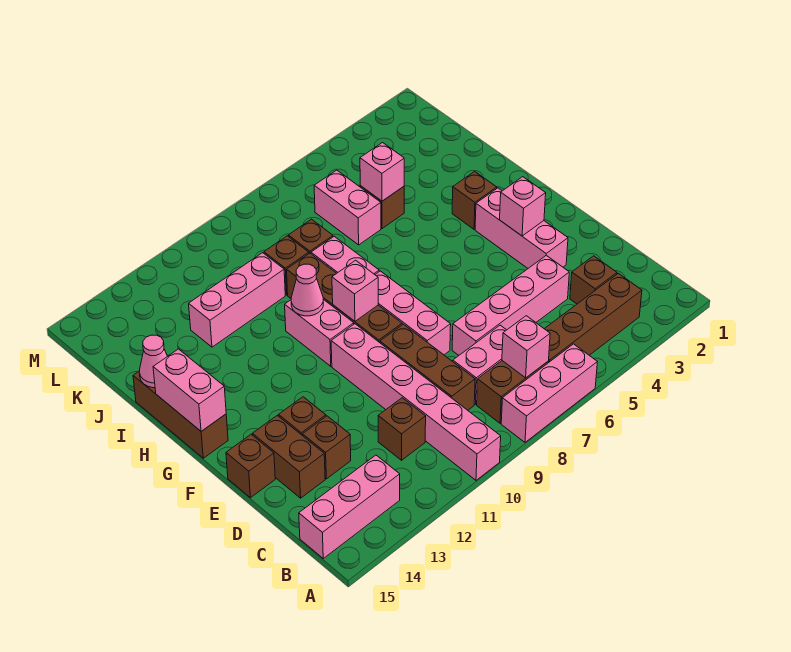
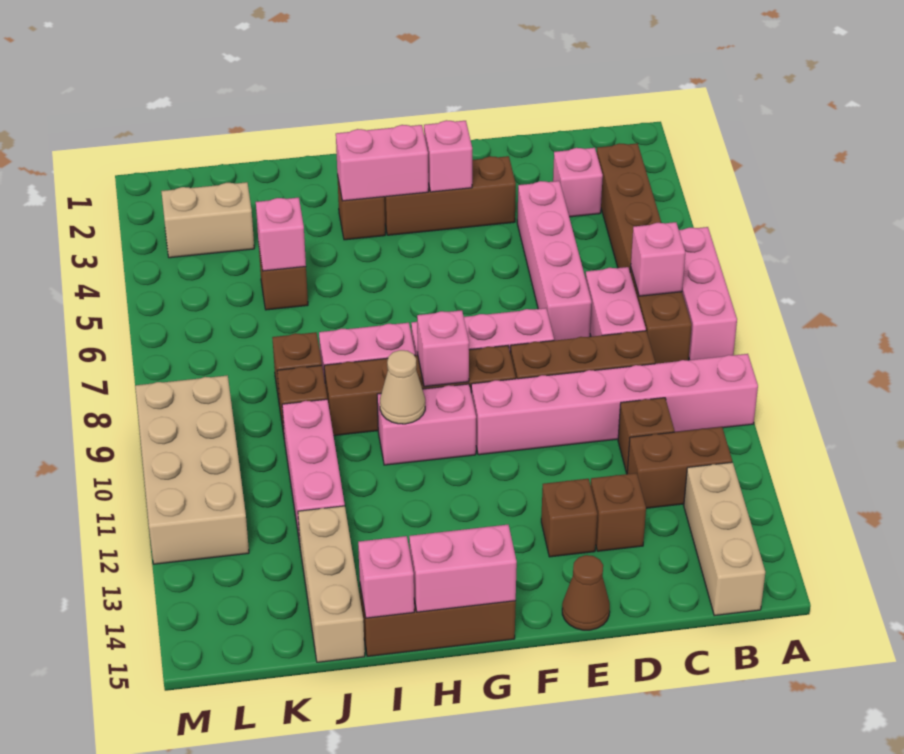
pink brick B13:B15 level 1 -> tan brick B13:B15 level 1
brown brick C3 level 1 -> pink brick C3 level 1
brown brick D14:E14 level 1 -> brown brick B12:C12 level 1
pink brick E3:G3 level 1 -> brown brick E3:G3 level 1
brown brick E15 level 1 -> brown cone E15 level 1
pink cone H10 level 2 -> tan cone H10 level 2
pink cone I15 level 2 -> pink brick I15 level 2
pink brick J6:K6 level 1 -> pink brick G3:H3 level 2
none -> tan brick J13:J15 level 1
none -> tan brick K3:L3 level 1
none -> tan brick L9:M12 level 1

